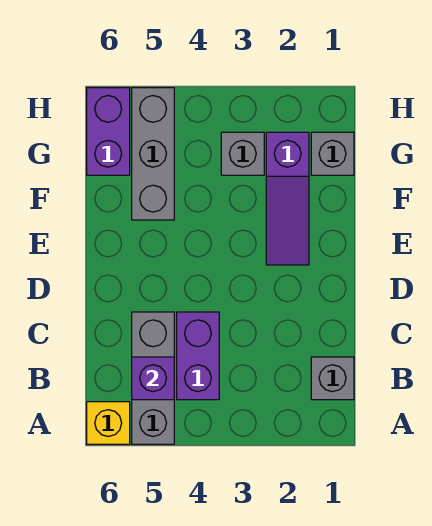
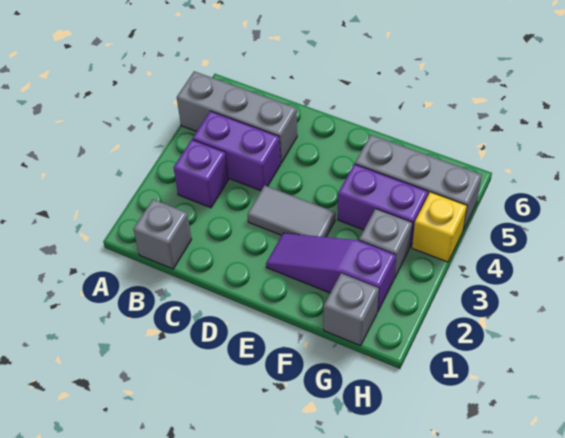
yellow brick A6 level 1 -> yellow brick H4 level 1
purple brick B5 level 2 -> purple brick B3 level 1
none -> grey tile D3:E3 level 1
purple brick G6:H6 level 1 -> purple brick F4:G4 level 1

